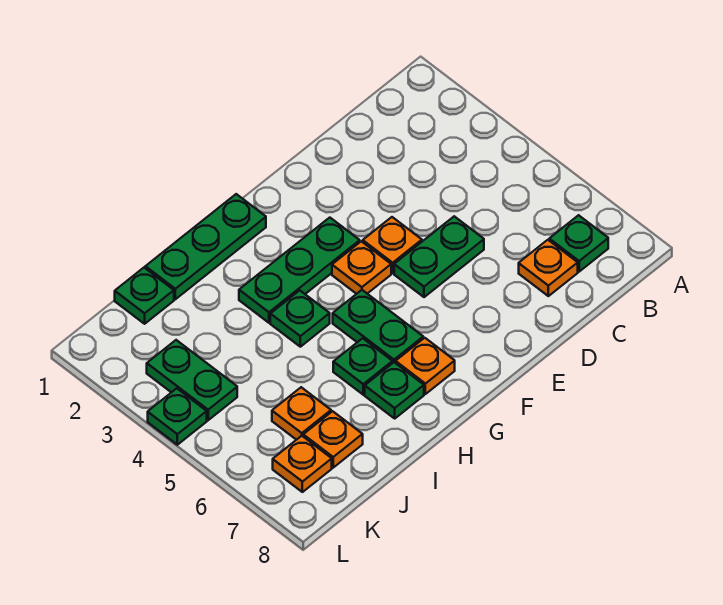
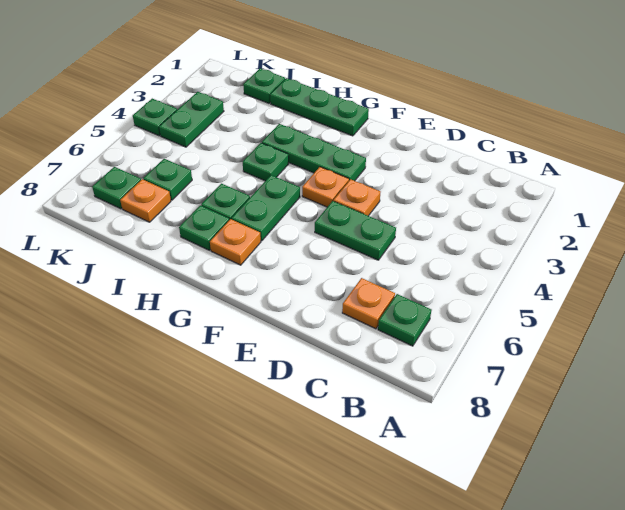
orange plate J6 level 1 -> green plate J6 level 1
orange plate K7 level 1 -> green plate K7 level 1

